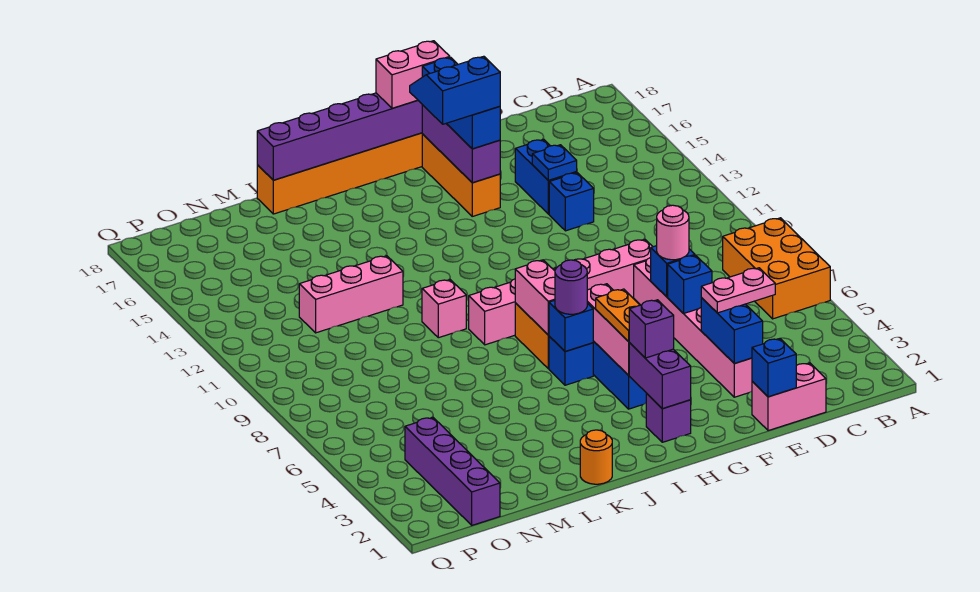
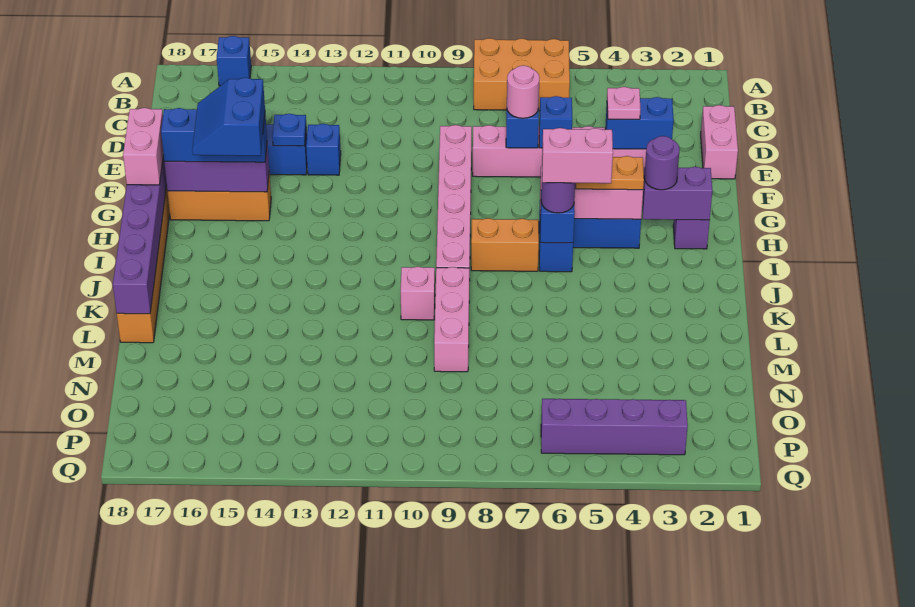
pink plate D4:E4 level 3 -> pink plate E4 level 3
blue brick E1 level 2 -> blue brick A16 level 1
purple brick H3 level 3 -> purple round brick H3 level 3
pink brick I7:I8 level 2 -> pink brick I5:I6 level 4
orange round brick K1 level 1 -> none
pink brick L12:N12 level 1 -> pink brick K9:M9 level 1
purple brick O1:O4 level 1 -> purple brick P3:P6 level 1

